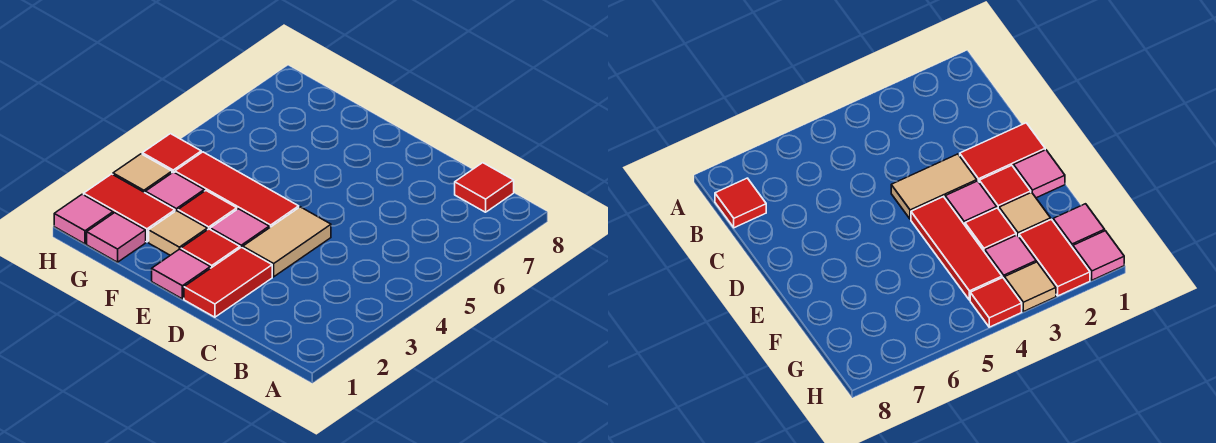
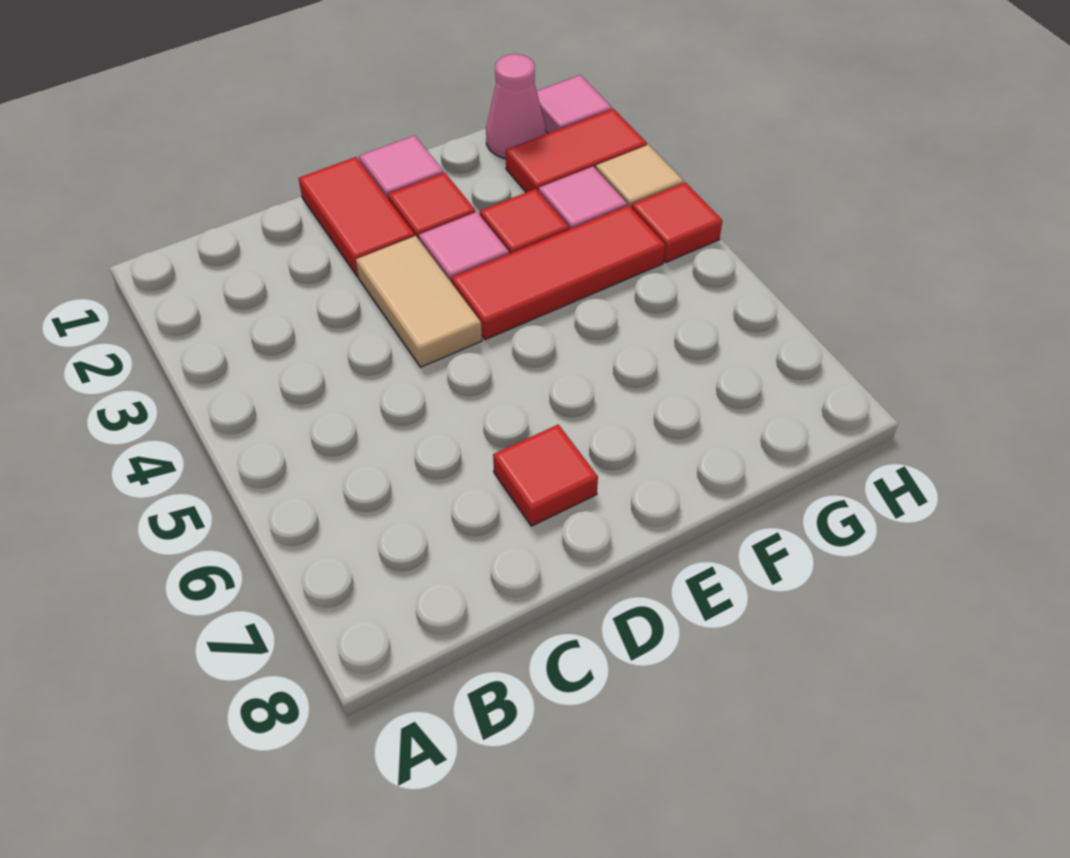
red tile B8 level 1 -> red tile D7 level 1
tan tile F2 level 1 -> none
pink tile G1 level 1 -> pink cone G1 level 1

